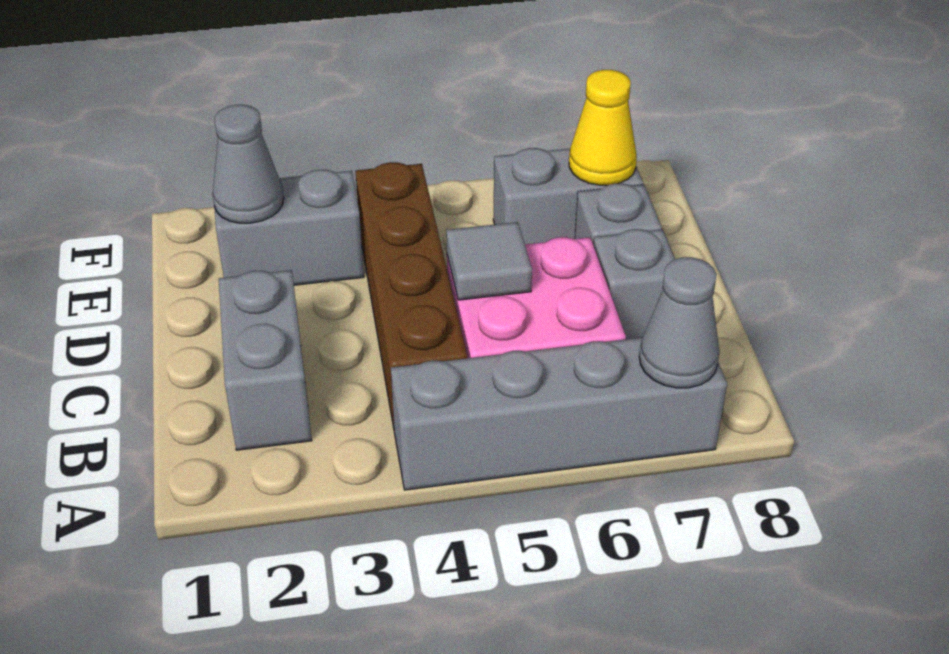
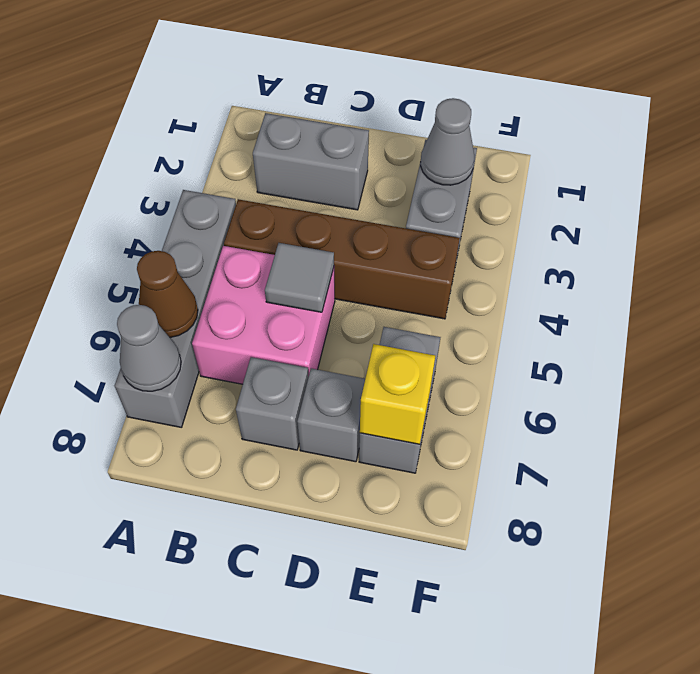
none -> brown cone A6 level 2
yellow cone E7 level 2 -> yellow brick E7 level 2

